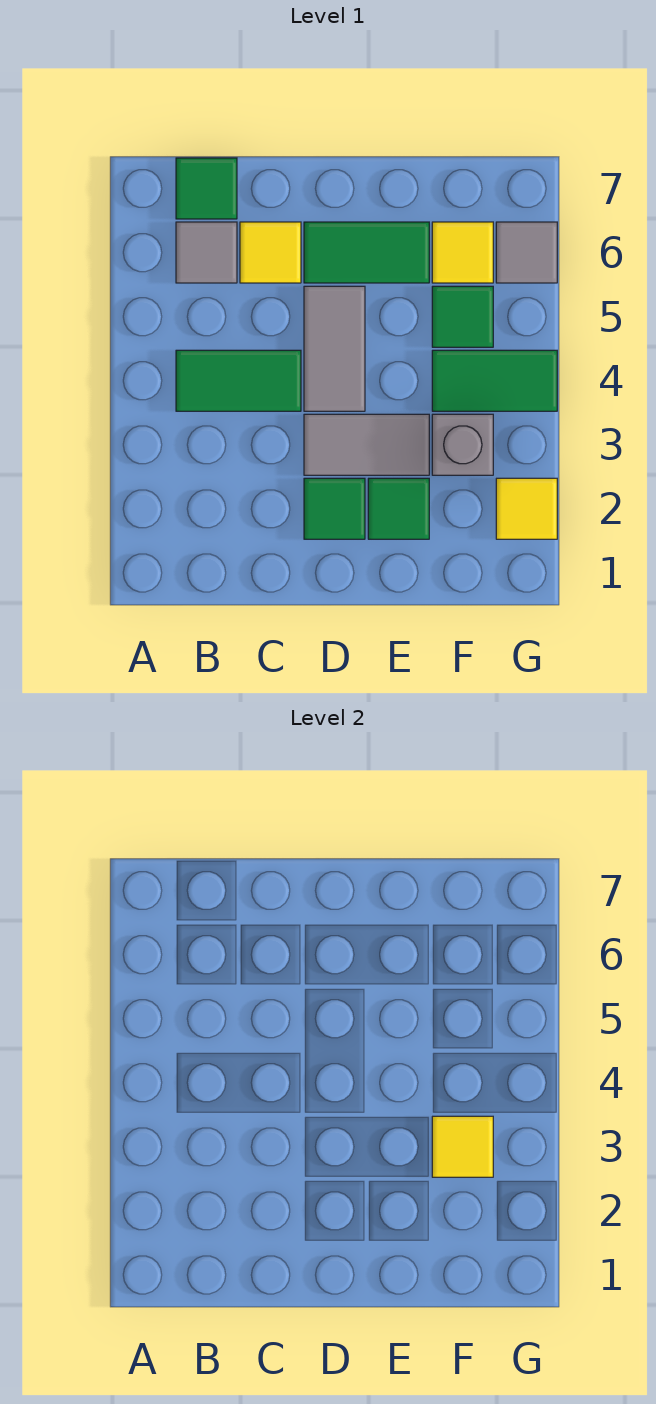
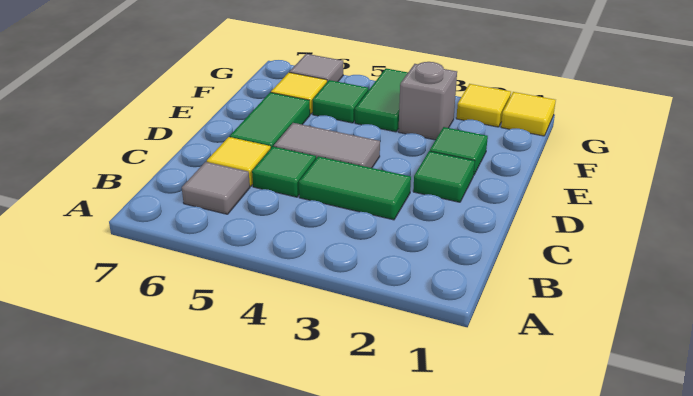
green tile B4:C4 level 1 -> green tile C3:C4 level 1
green tile B7 level 1 -> green tile C5 level 1
grey tile D3:E3 level 1 -> none
yellow tile F3 level 2 -> yellow tile G1 level 1

